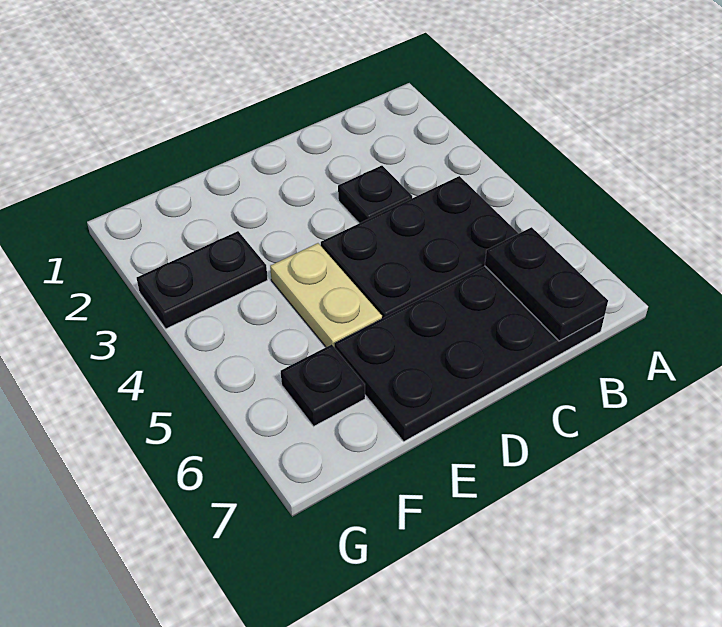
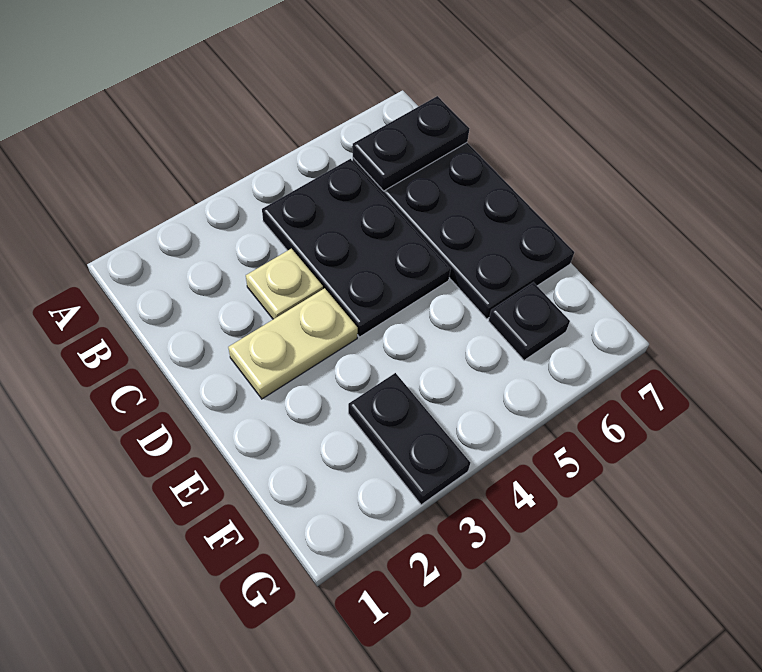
black plate C3 level 1 -> tan plate C3 level 1
tan plate E4:E5 level 1 -> tan plate D2:D3 level 1

